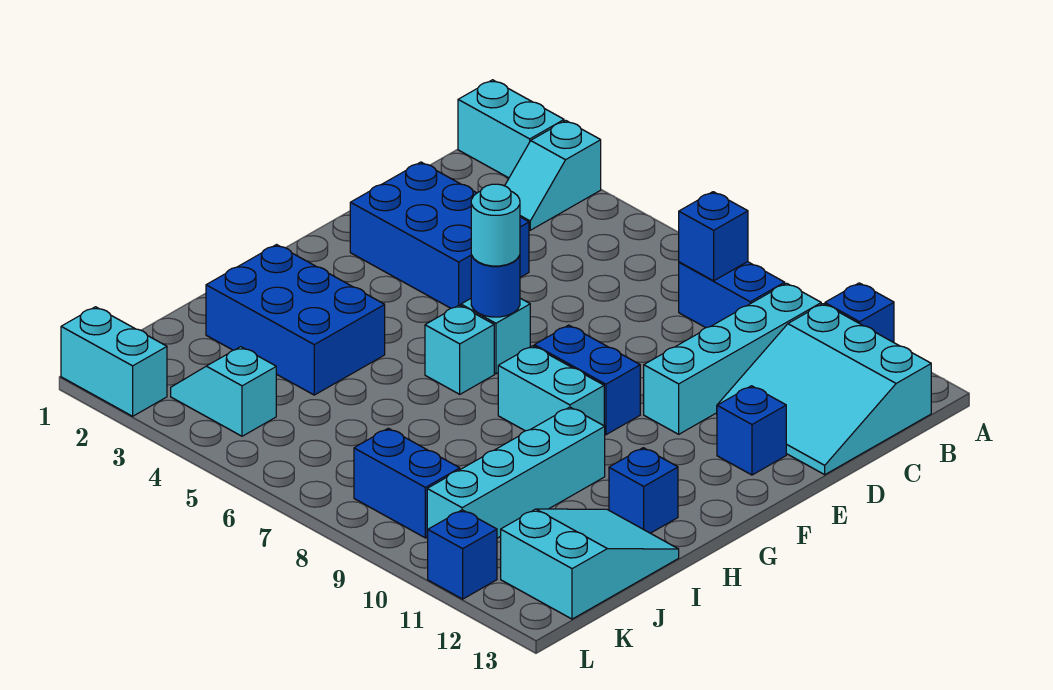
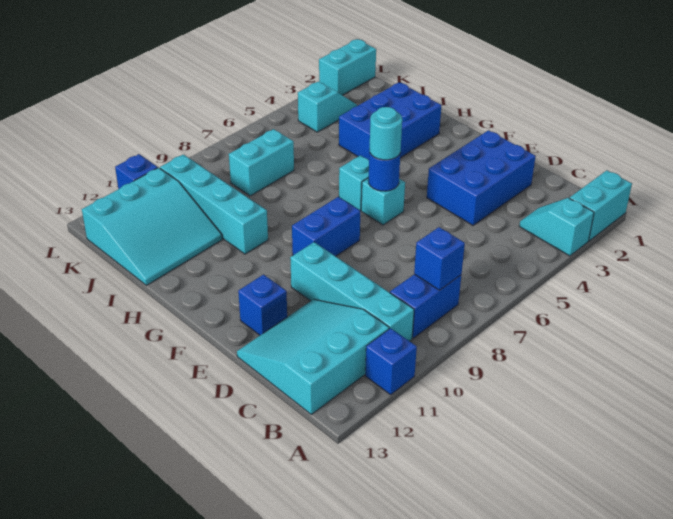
cyan brick G8:G9 level 1 -> cyan brick J7:J8 level 1
blue brick H12 level 1 -> none
cyan slope I12:K13 level 1 top K -> cyan slope I11:K13 level 1 top K
blue brick K8:K9 level 1 -> none

